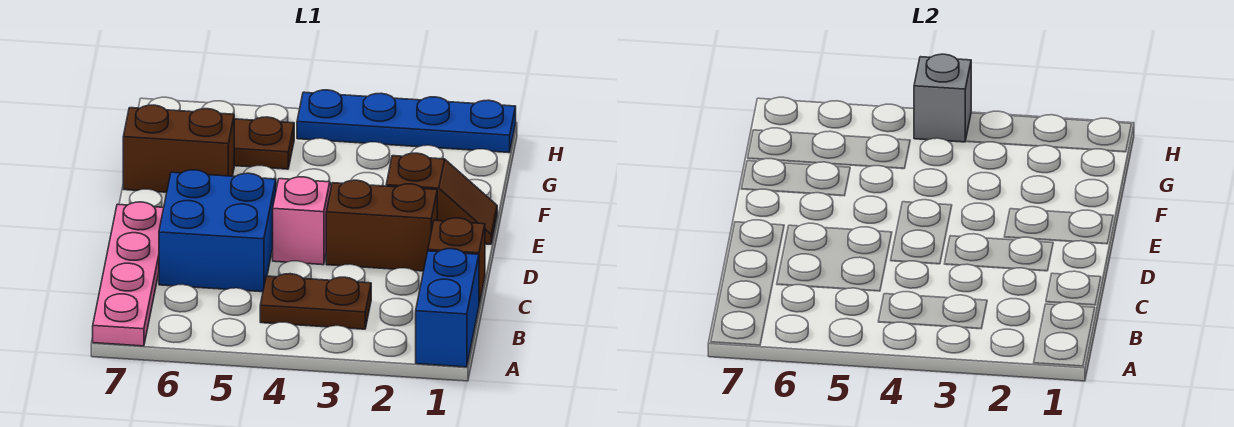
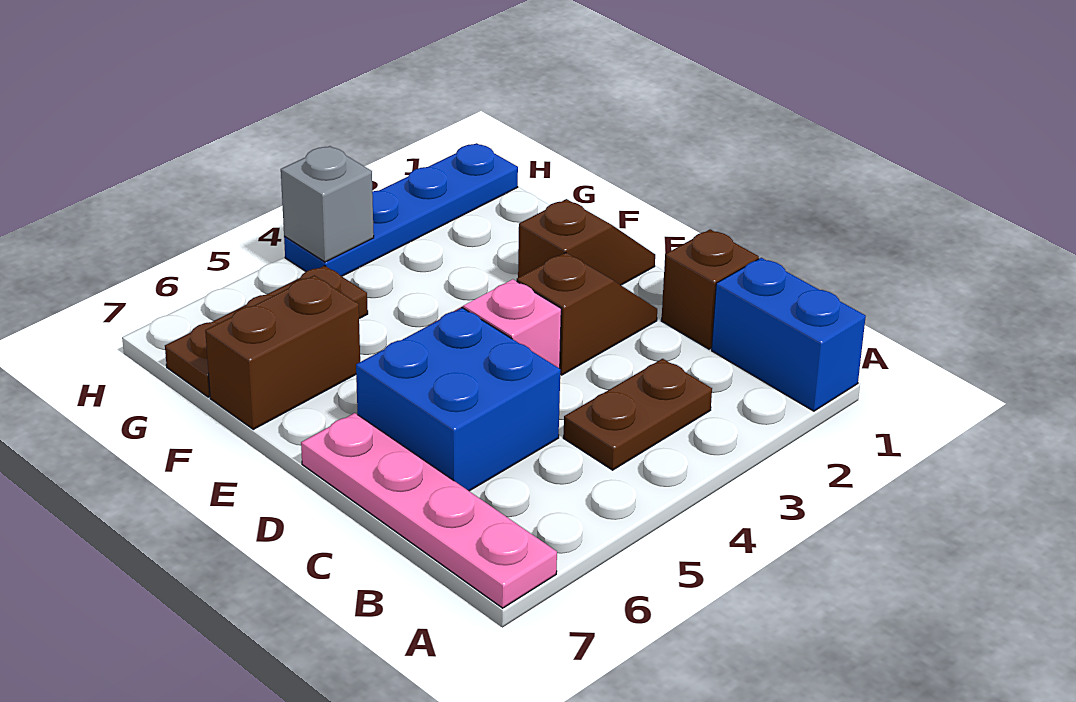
brown brick D2:D3 level 1 -> brown slope D2:D3 level 1 top 3

